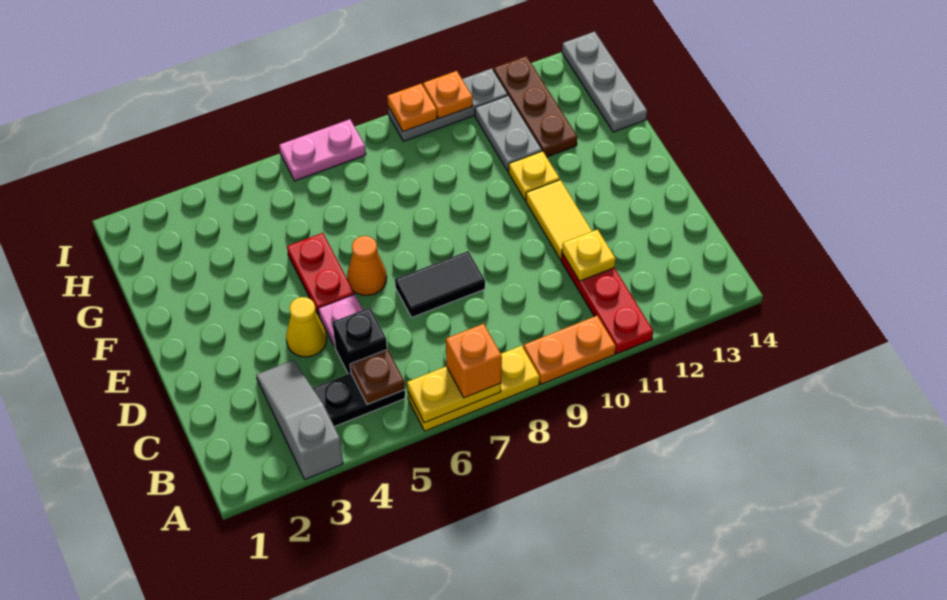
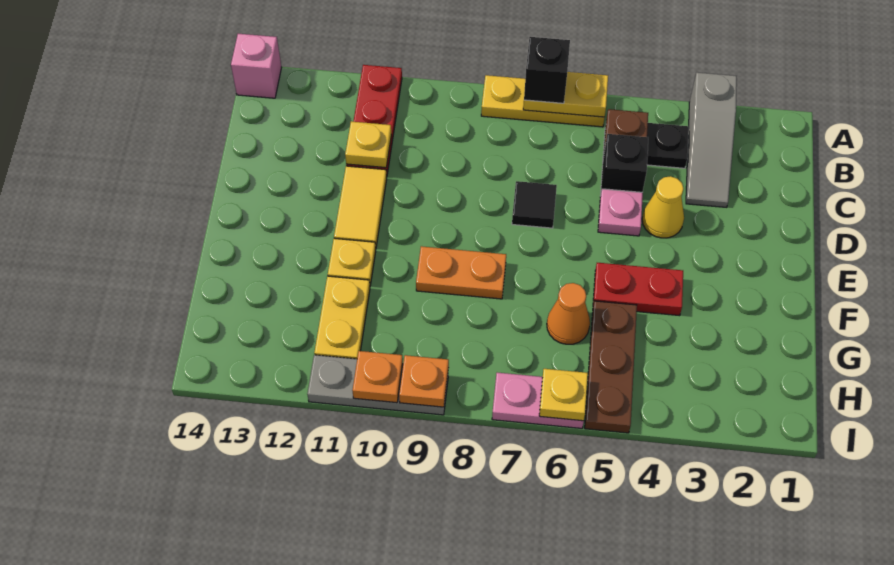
orange brick A7 level 3 -> black brick A7 level 3
orange plate A9:A10 level 1 -> orange plate F8:F9 level 1
none -> pink brick A14 level 1
black tile D7:D8 level 1 -> black tile D7 level 1
red plate E5:F5 level 1 -> red plate F4:F5 level 1
orange cone E6 level 1 -> orange cone G6 level 1
grey plate G11:H11 level 1 -> yellow plate G11:H11 level 1
brown plate G12:I12 level 1 -> brown plate G5:I5 level 1
grey plate G14:I14 level 1 -> none
none -> yellow plate I6 level 2

